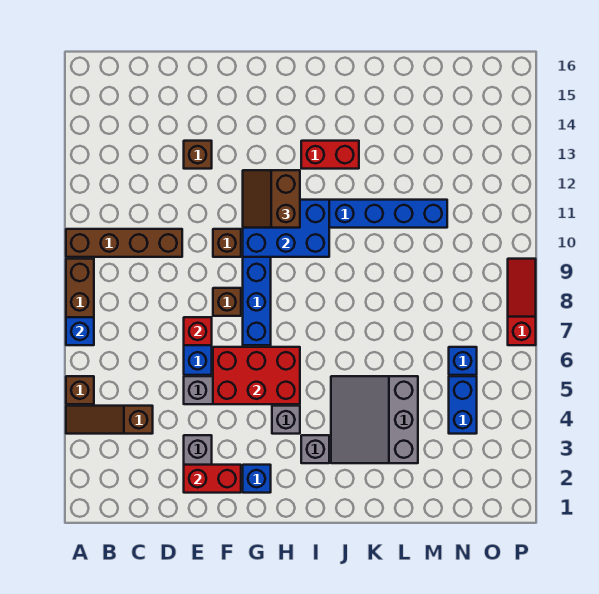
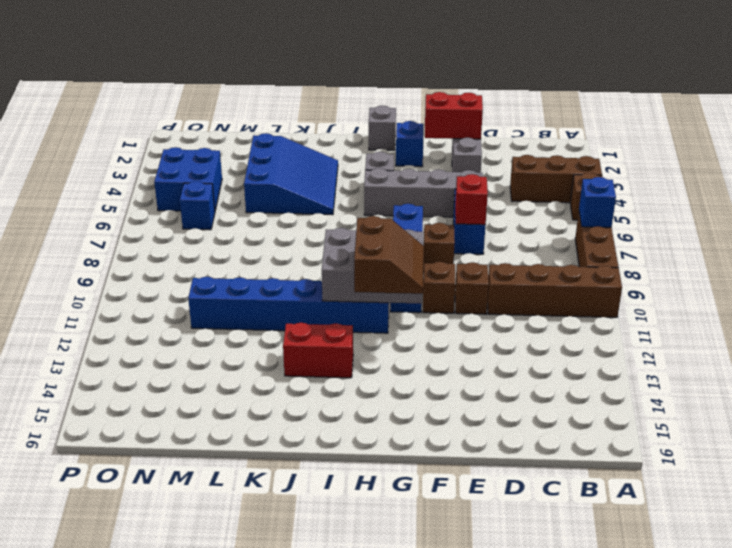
brown slope A4:C4 level 1 top C -> brown brick A4:C4 level 1
brown brick E13 level 1 -> brown brick E10 level 1
red brick F5:H6 level 2 -> none
blue brick G10:I11 level 2 -> grey brick G10:I11 level 2
grey brick I3 level 1 -> grey brick H1 level 1
grey slope J3:L5 level 1 top L -> blue slope J3:L5 level 1 top L
blue brick N4:N5 level 1 -> blue brick N4:O5 level 1
red slope P7:P9 level 1 top 7 -> none

